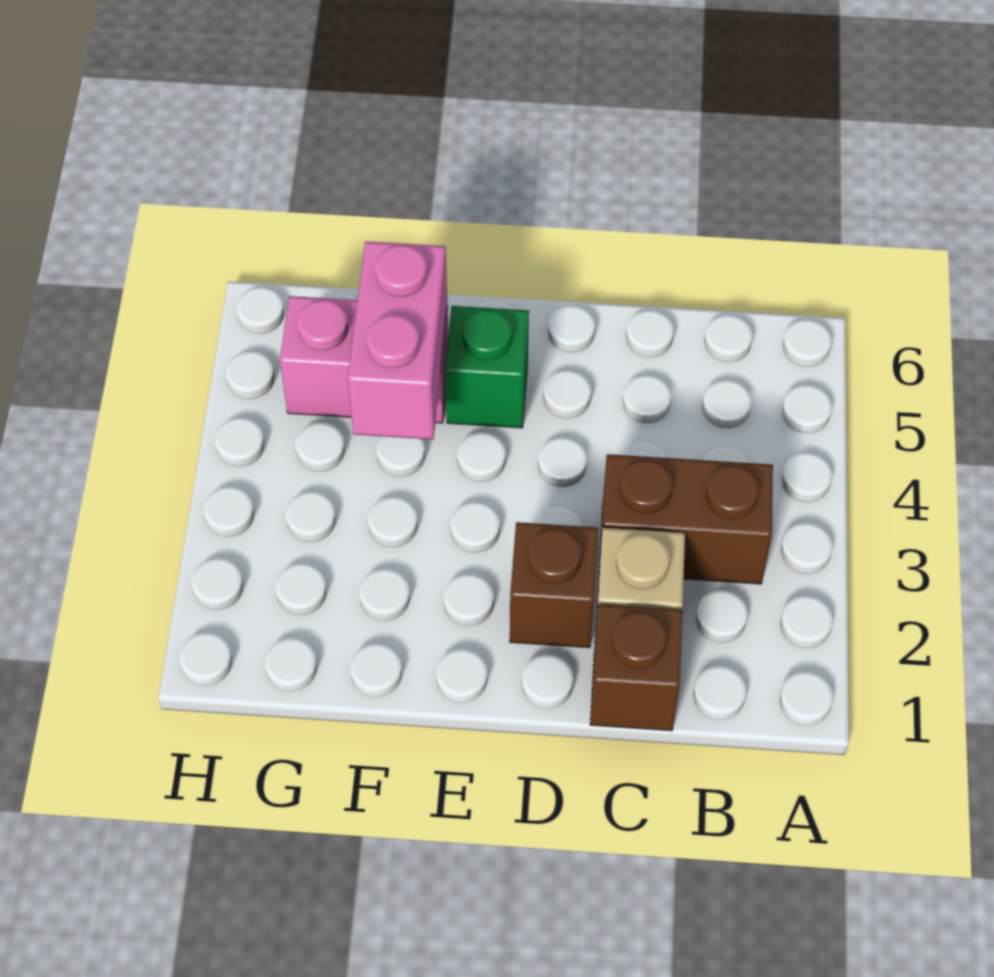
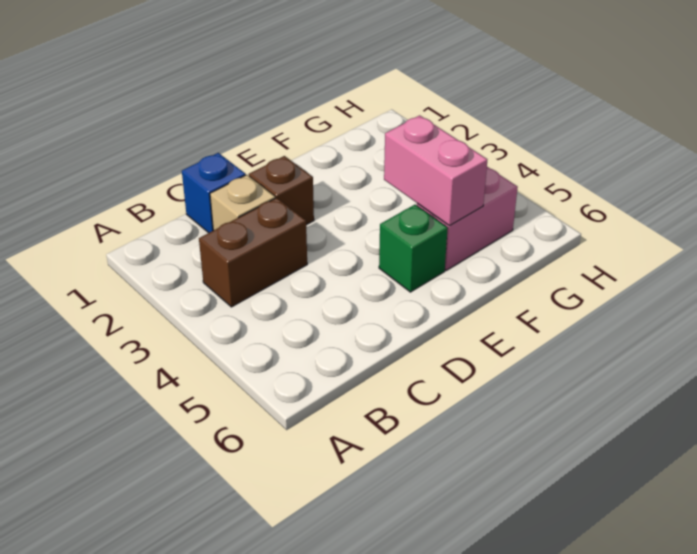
brown brick C1 level 1 -> blue brick C1 level 1

